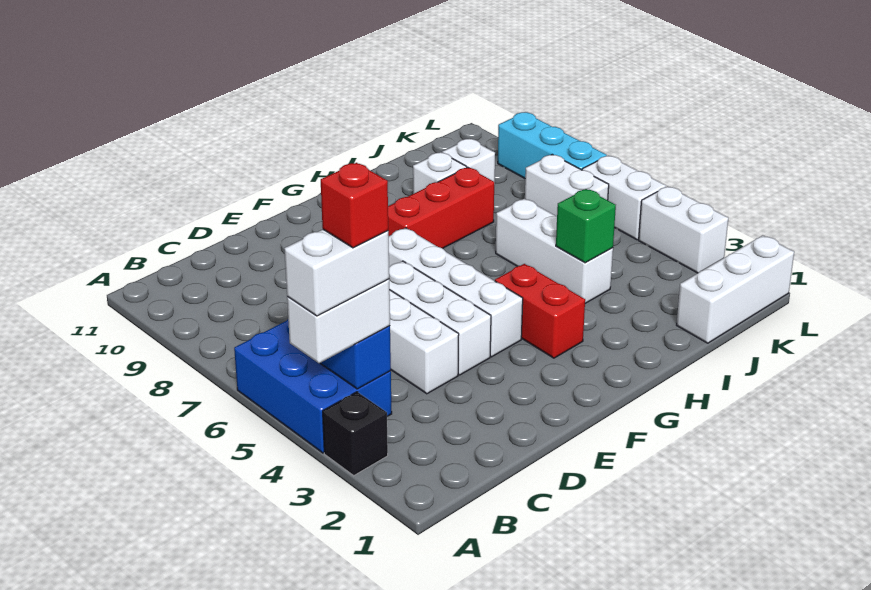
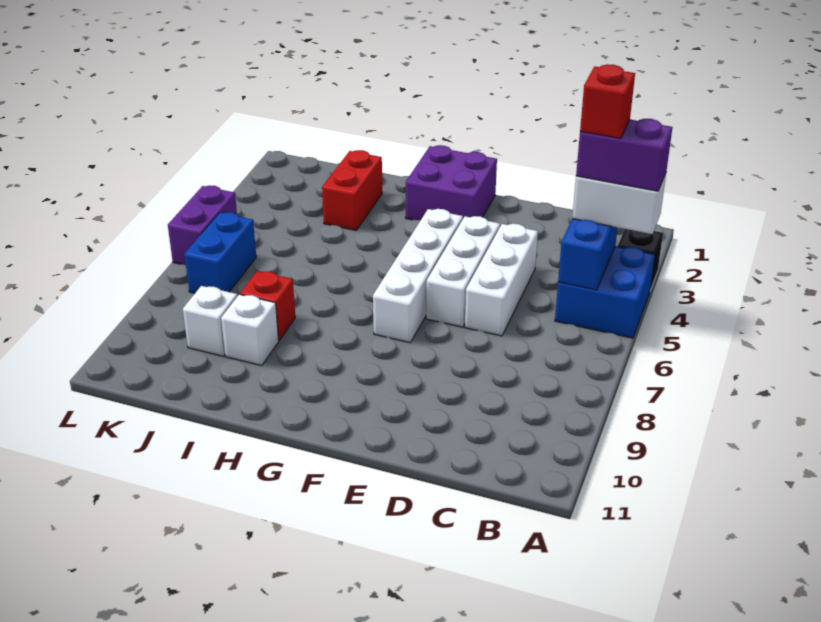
blue brick A4:B6 level 1 -> blue brick A4:B5 level 1
white brick A4:B4 level 4 -> purple brick A4:B4 level 4
none -> purple brick F1:G2 level 1
red brick G3:G4 level 1 -> red brick I2:I3 level 1
red brick G8:I8 level 1 -> red brick I8 level 1
white brick I4:I6 level 1 -> none
green brick I4 level 2 -> none
white brick J1:L1 level 1 -> none
white brick K6:K7 level 1 -> blue brick K6:K7 level 1
white brick L3:L4 level 1 -> none
white brick L5:L6 level 1 -> purple brick L5:L6 level 1
cyan brick L7:L9 level 1 -> none

